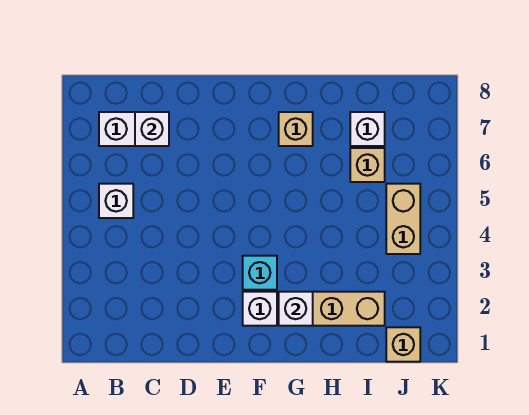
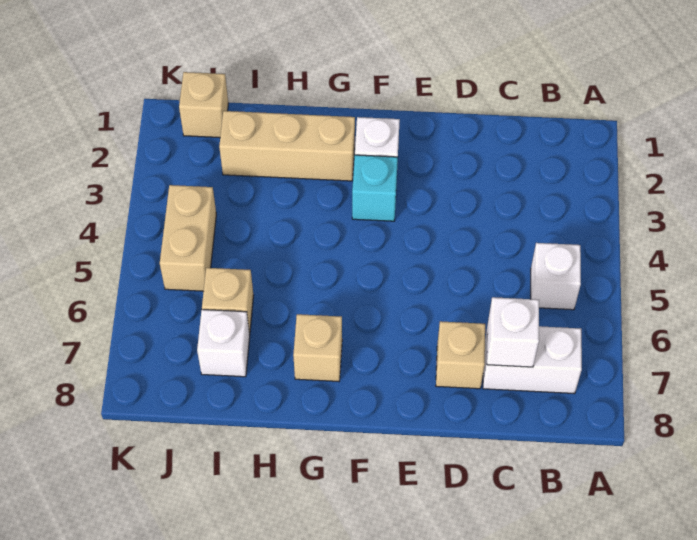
none -> tan brick D7 level 1
white brick G2 level 2 -> none

